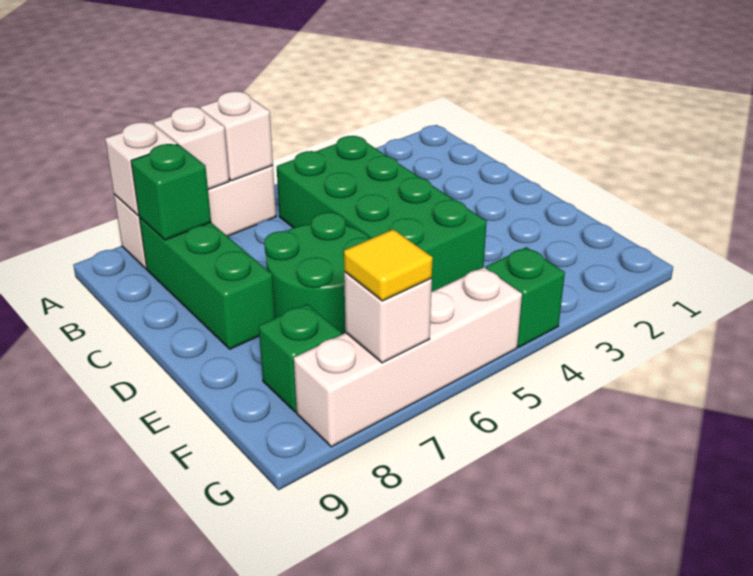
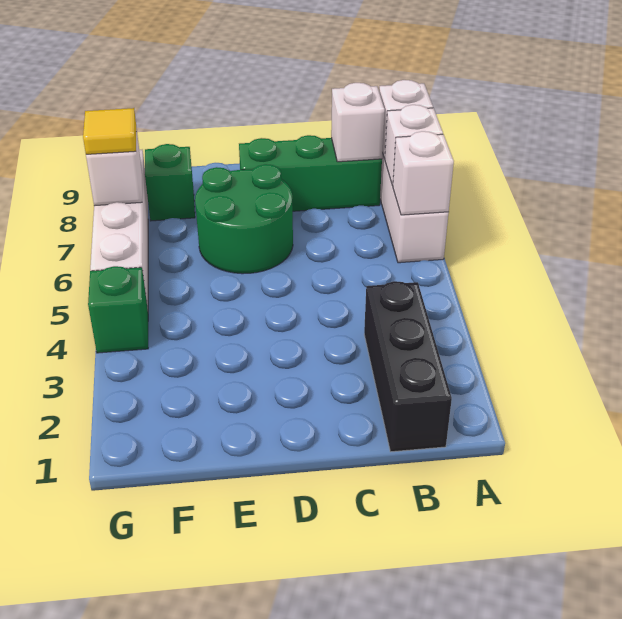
none -> black brick B1:B3 level 1
green brick B4:E5 level 1 -> none
green brick B8 level 2 -> white brick B8 level 2

